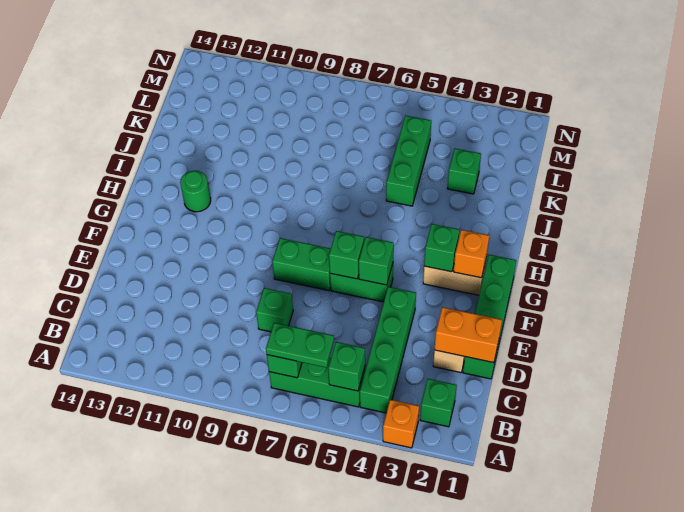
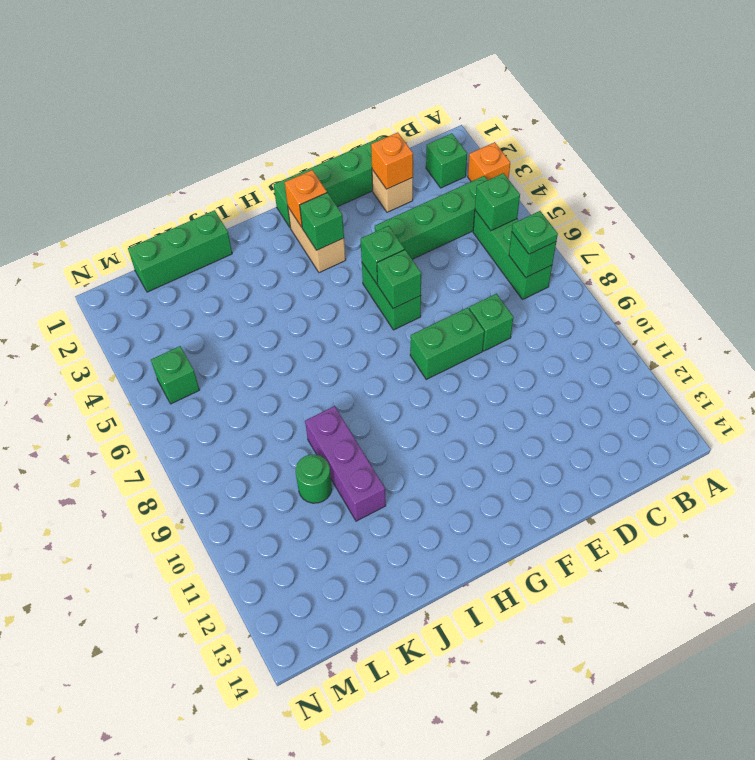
green plate B6:B7 level 3 -> green plate B7 level 3
orange brick D1:D2 level 2 -> orange brick D2 level 2
green brick F7:F8 level 1 -> green brick E8:F8 level 1
green round brick H12 level 1 -> green round brick K10 level 1
green brick J5:L5 level 1 -> green brick J1:L1 level 1
none -> purple brick J9:J11 level 1
green brick K3 level 1 -> green brick M5 level 1

